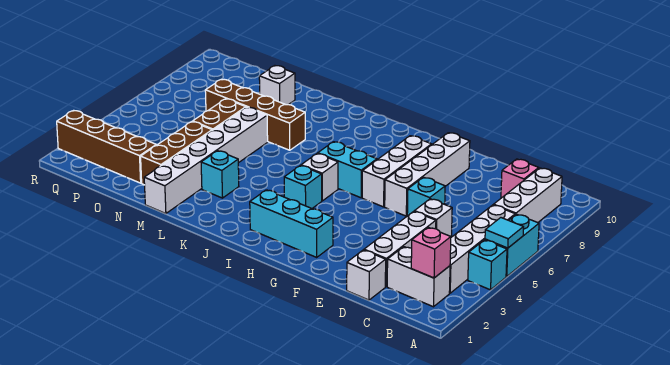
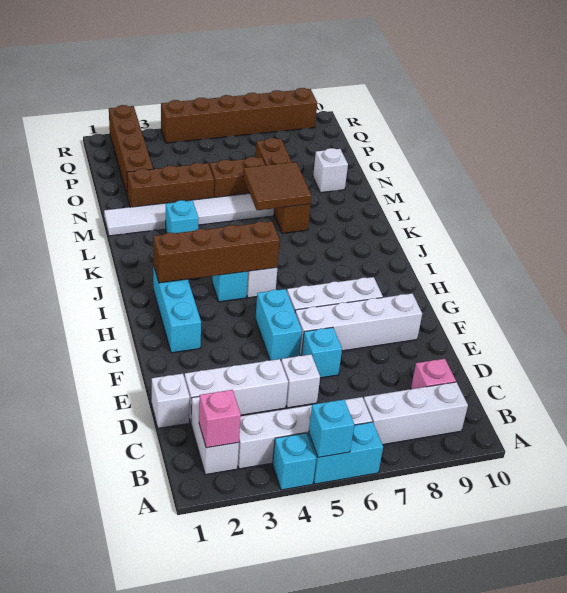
cyan tile A5 level 2 -> cyan brick A5 level 2
cyan brick H6:I6 level 1 -> cyan brick F5:G5 level 1
none -> brown brick I2:I5 level 2
none -> brown tile L6:M7 level 2
white brick M1:M6 level 1 -> white tile M1:M6 level 1
none -> brown brick R4:R9 level 1

